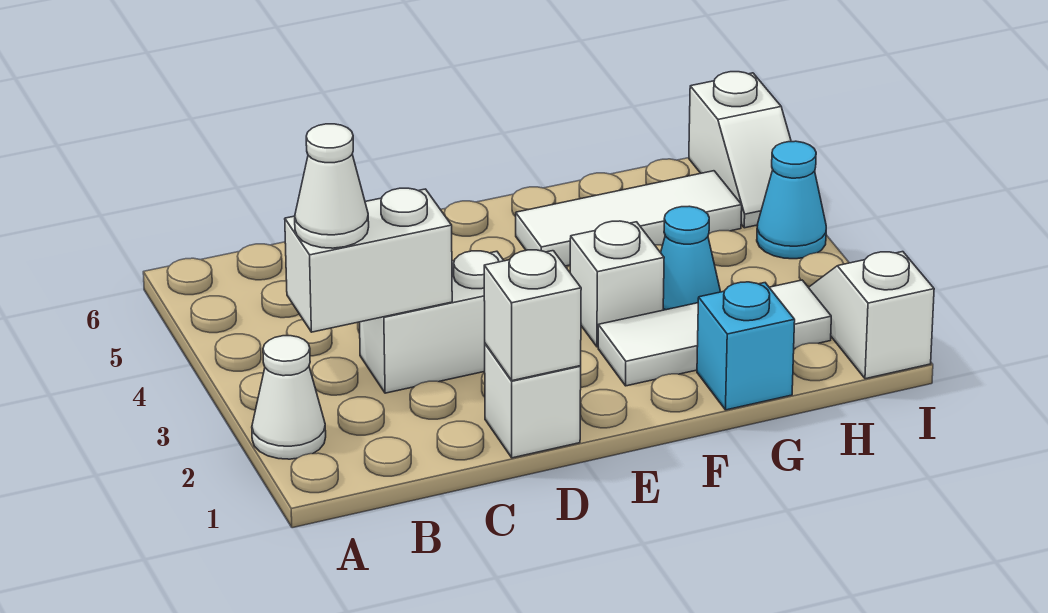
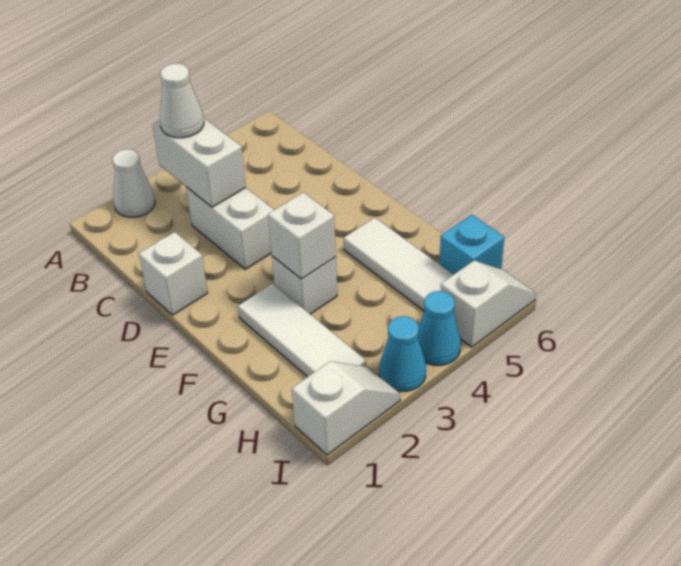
white brick D1 level 2 -> white brick F3 level 2
cyan brick G1 level 1 -> cyan brick H6 level 1
cyan cone G3 level 1 -> cyan cone I3 level 1
white slope I5:I6 level 1 top 6 -> white slope I5:I6 level 1 top 5

